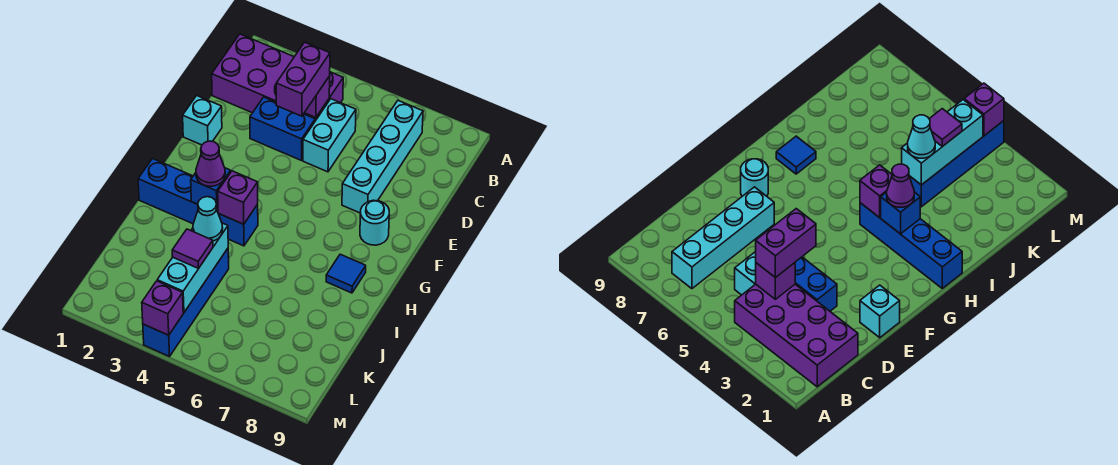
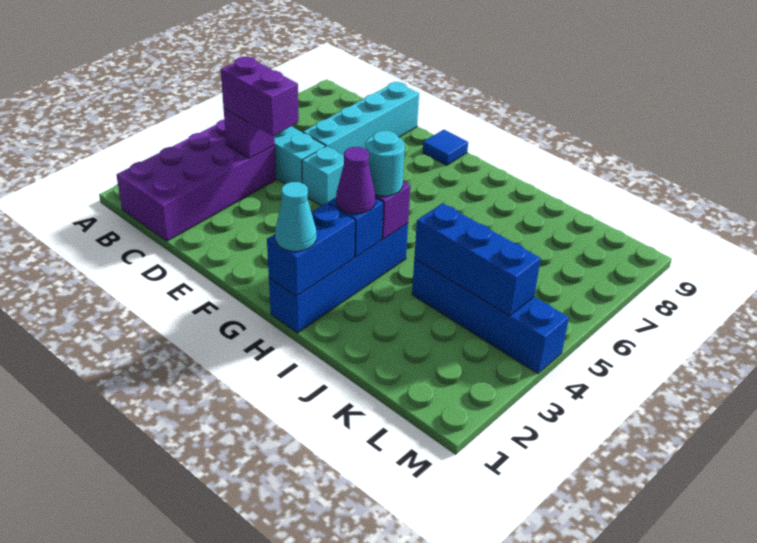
cyan brick B7:E7 level 1 -> cyan brick D6:D9 level 1
blue brick D3:D4 level 1 -> blue brick H1:H2 level 2
cyan brick E1 level 1 -> cyan brick E5 level 1
cyan round brick F8 level 1 -> cyan round brick H4 level 3
blue tile H8 level 1 -> blue tile F9 level 1
cyan brick J4:L4 level 2 -> blue brick J4:L4 level 2
cyan cone J4 level 3 -> cyan cone H1 level 3
purple tile K4 level 3 -> none
purple brick M4 level 2 -> none

